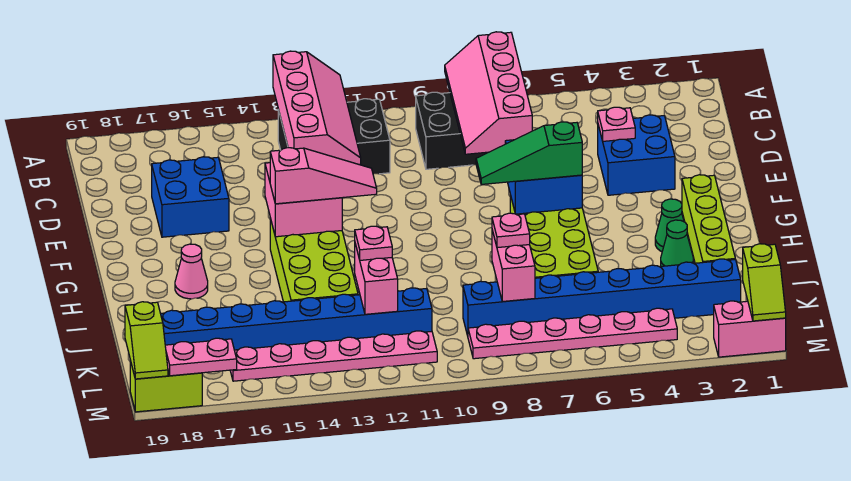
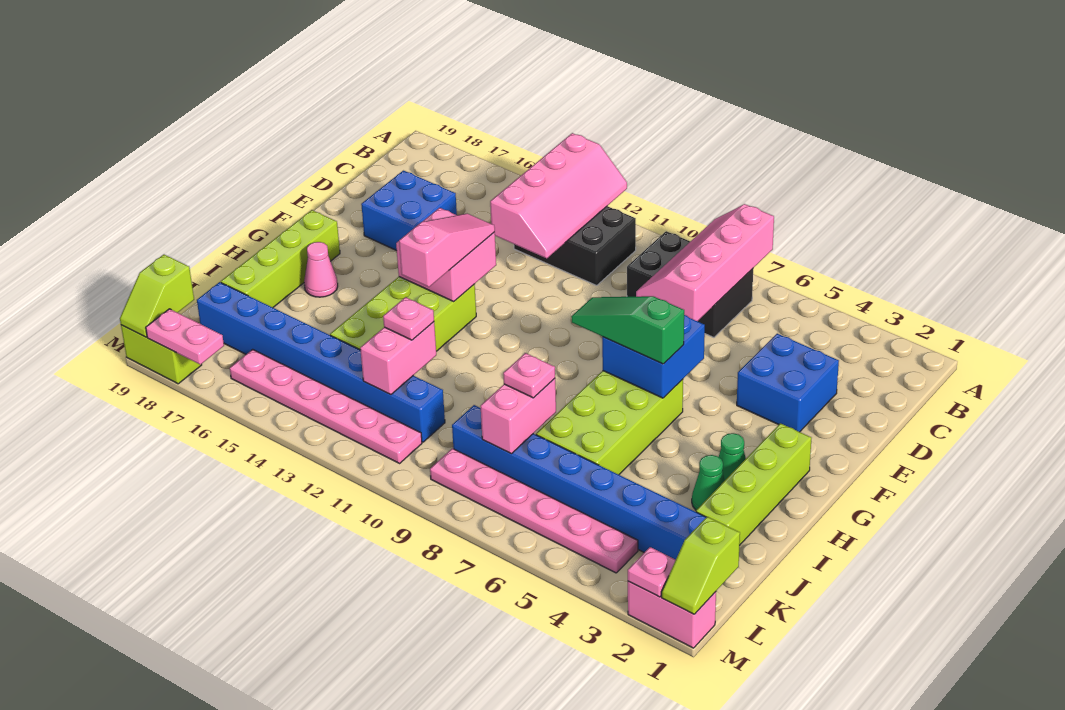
pink plate D4 level 2 -> pink plate M2 level 2
pink slope G12:G14 level 3 top 14 -> pink slope F13:H13 level 3 top H
none -> lime brick G18:J18 level 1

